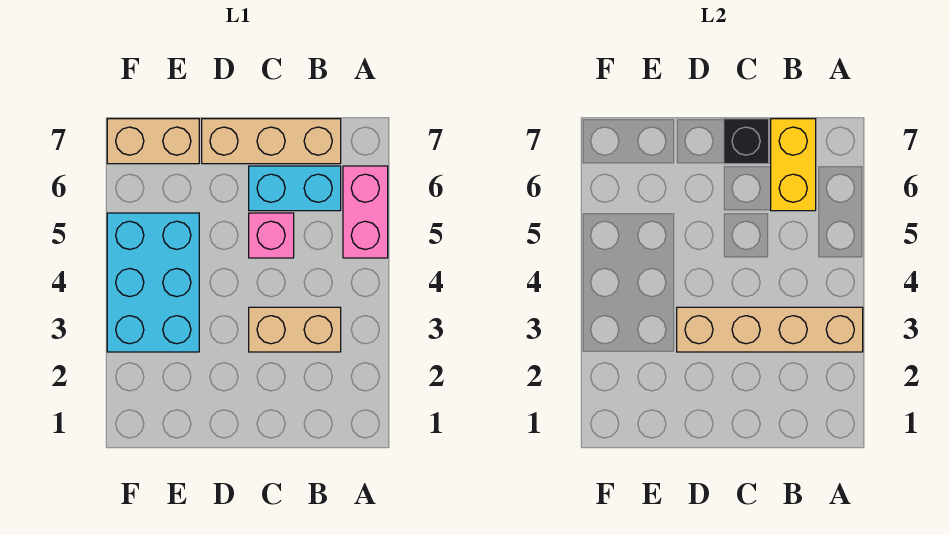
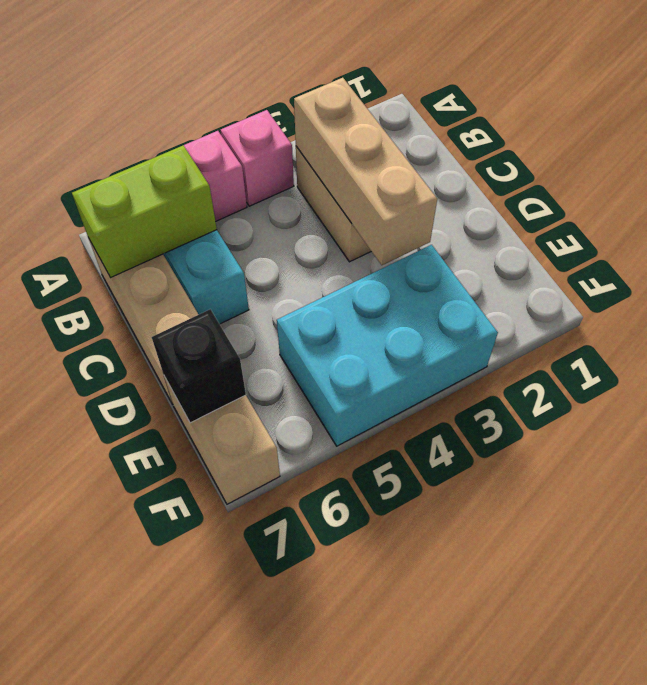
tan brick A3:D3 level 2 -> tan brick B3:D3 level 2
yellow brick B6:B7 level 2 -> lime brick B6:B7 level 2
pink brick C5 level 1 -> pink brick A4 level 1
black brick C7 level 2 -> black brick E7 level 2

